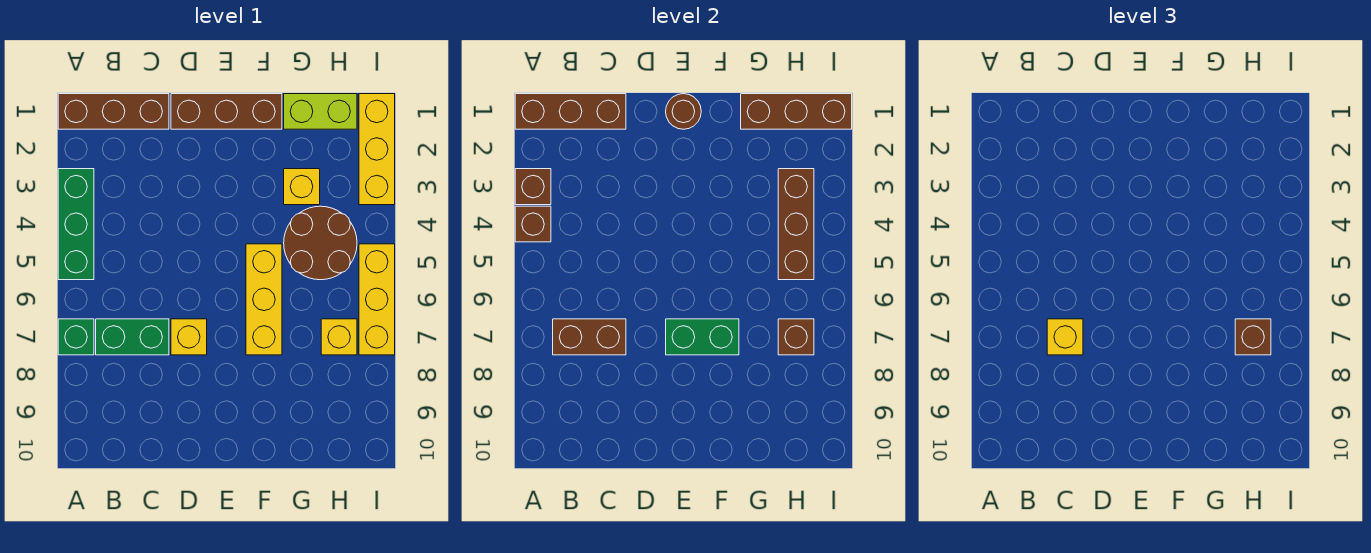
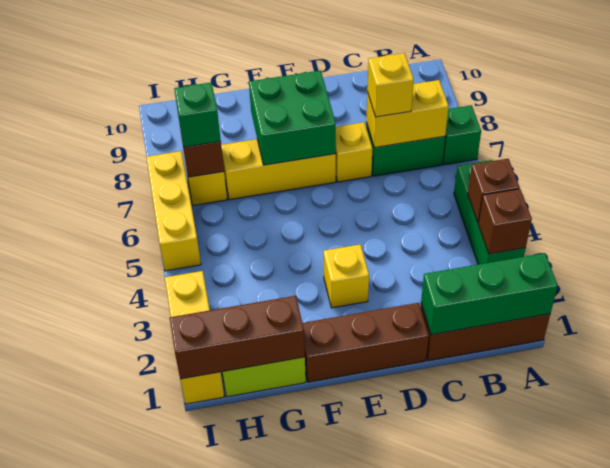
brown brick A1:C1 level 2 -> green brick A1:C1 level 2
brown brick B7:C7 level 2 -> yellow brick B7:C7 level 2
brown round brick E1 level 2 -> none
green brick E7:F7 level 2 -> green brick E7:F8 level 2
yellow brick F5:F7 level 1 -> yellow brick E7:G7 level 1
yellow brick G3 level 1 -> yellow brick E3 level 1
brown round brick G4:H5 level 1 -> none
brown brick H3:H5 level 2 -> none
brown brick H7 level 3 -> green brick H7 level 3

